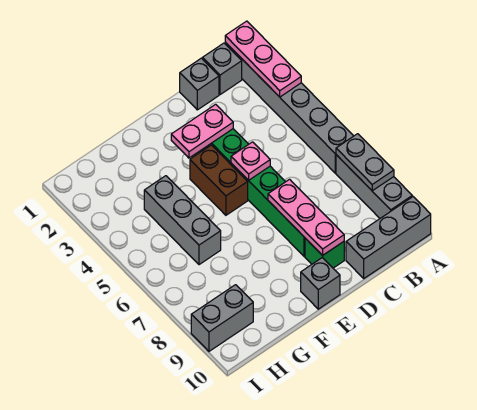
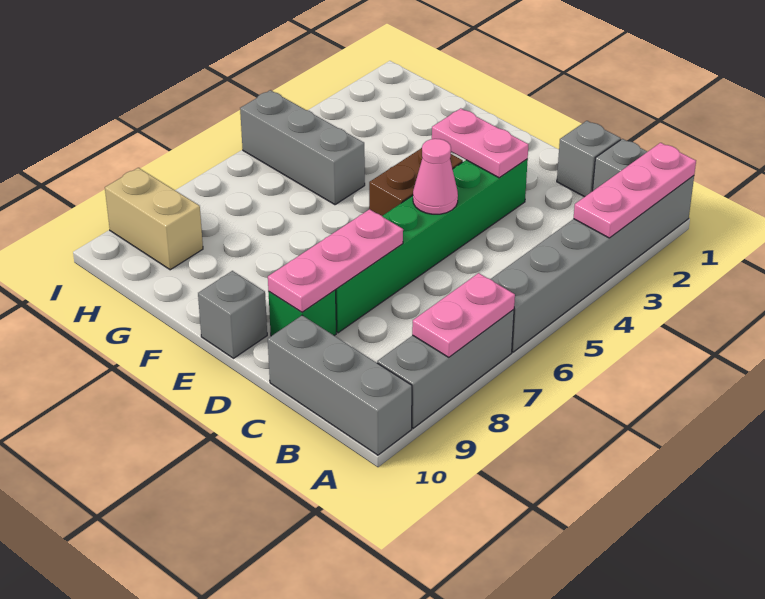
grey plate A7:A8 level 2 -> pink plate A7:A8 level 2
pink plate D5 level 2 -> pink cone D5 level 2
grey brick G4:G6 level 1 -> grey brick G5:I5 level 1
grey brick H9:I9 level 1 -> tan brick H9:I9 level 1

